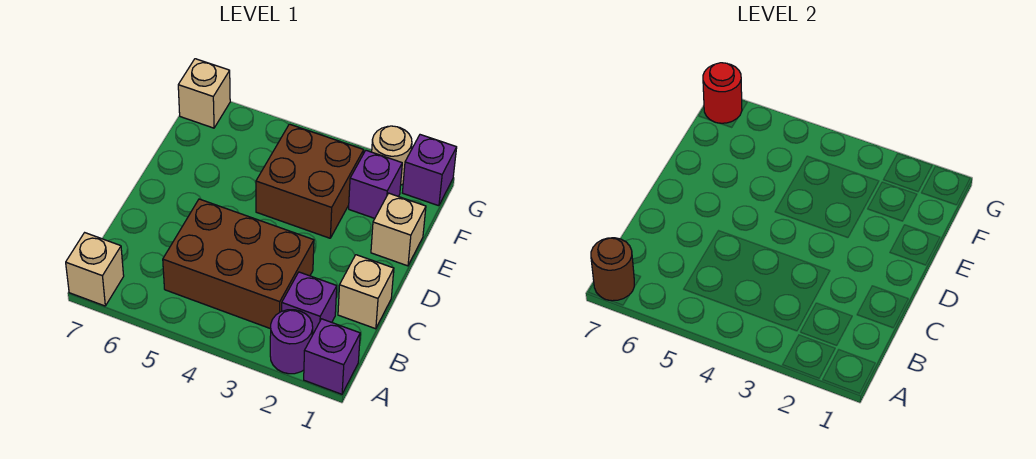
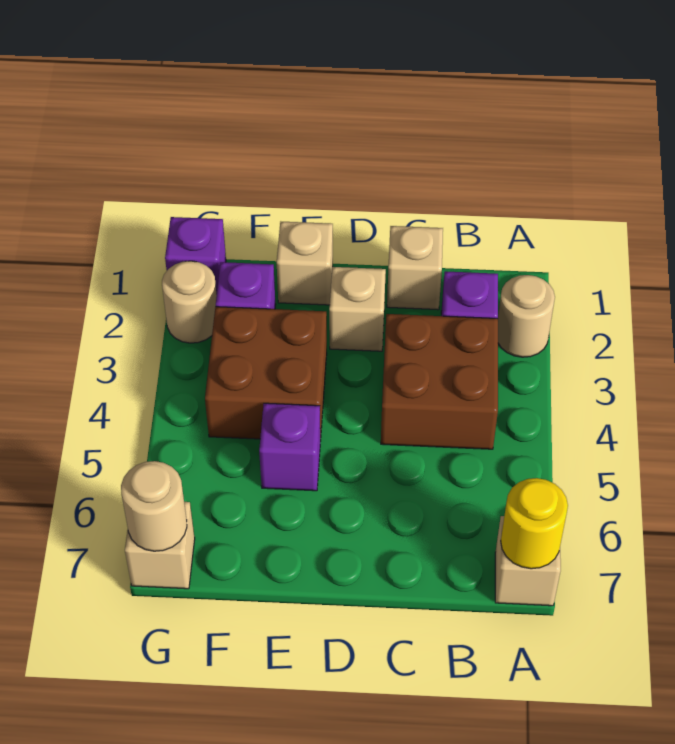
purple brick A1 level 1 -> purple brick E5 level 1
purple round brick A2 level 1 -> tan round brick A2 level 1
brown round brick A7 level 2 -> yellow round brick A7 level 2
brown brick B3:C5 level 1 -> brown brick B3:C4 level 1
none -> tan brick D2 level 1
red round brick G7 level 2 -> tan round brick G7 level 2

